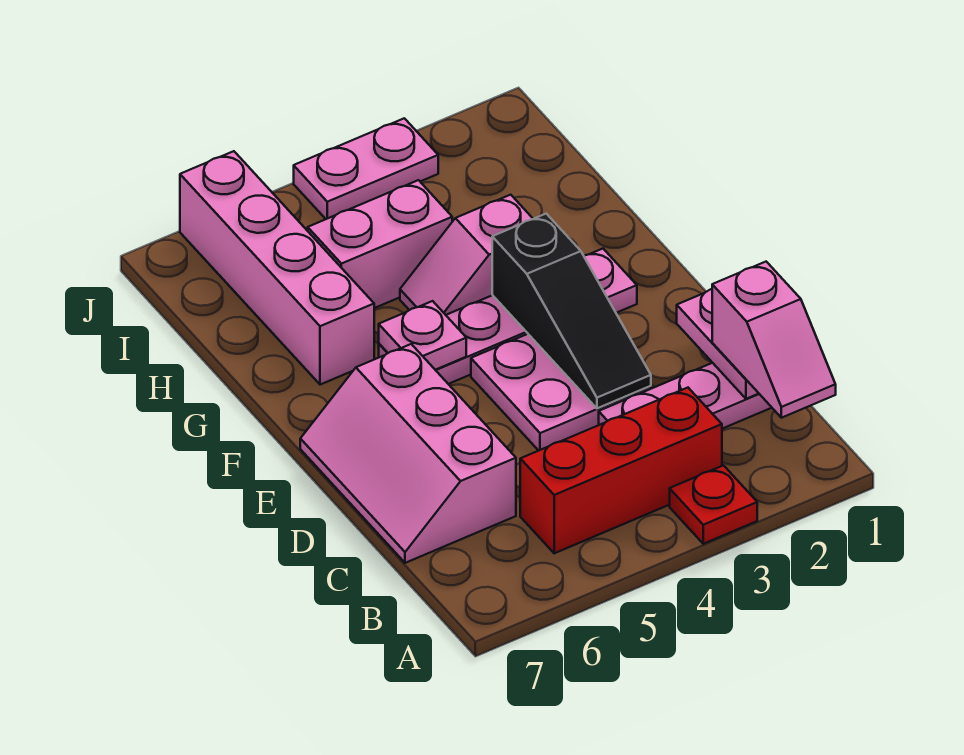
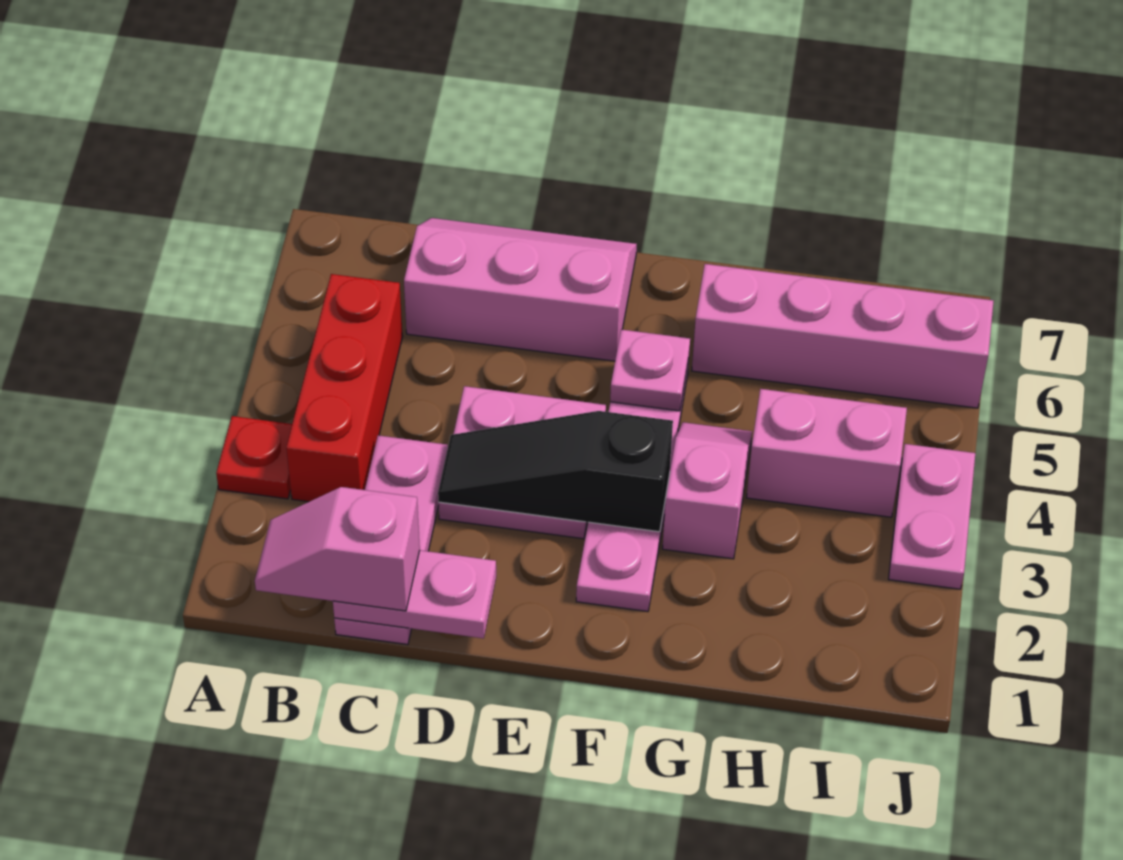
pink brick H4:H5 level 1 -> pink brick H4:I4 level 1

